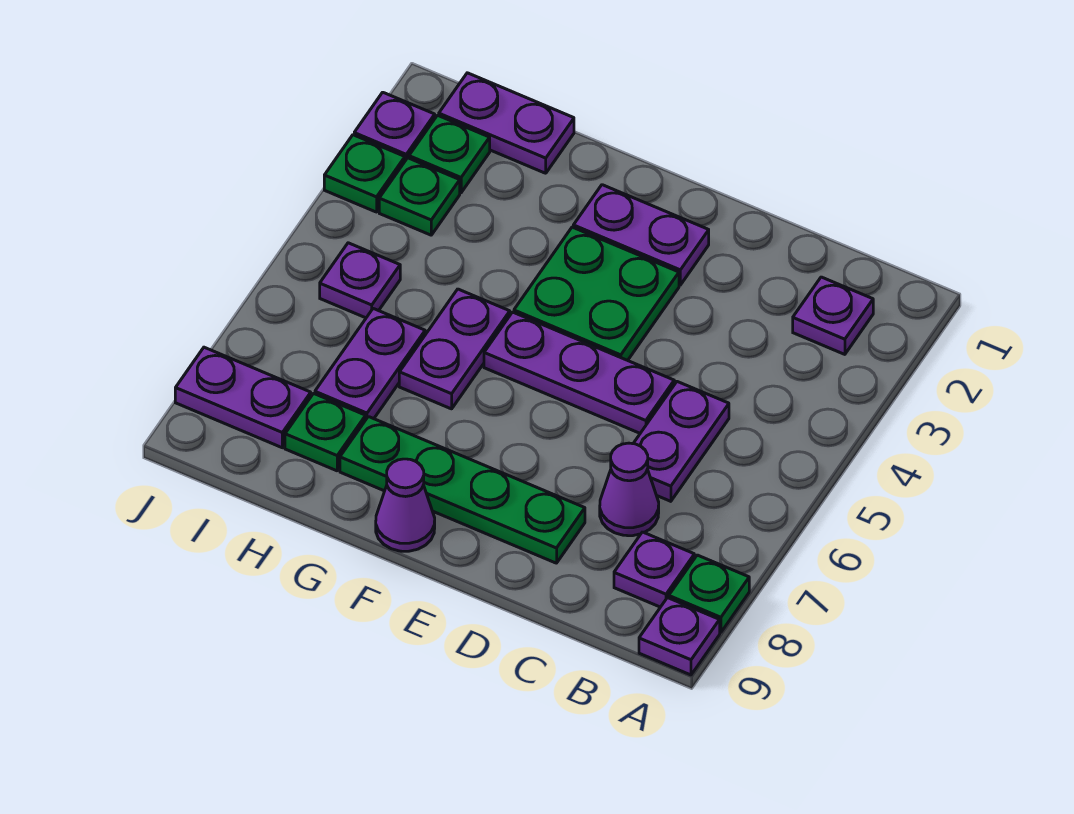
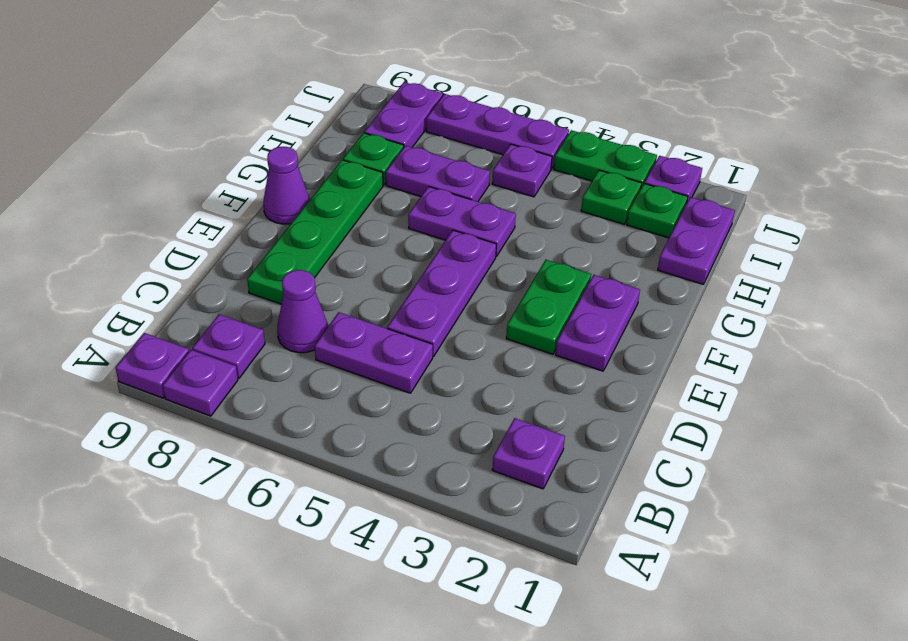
green plate A8 level 1 -> purple plate A8 level 1
green plate E3:F4 level 1 -> green plate E3:F3 level 1
green plate J3 level 1 -> green plate J3:J4 level 1
none -> purple plate J5:J7 level 1

